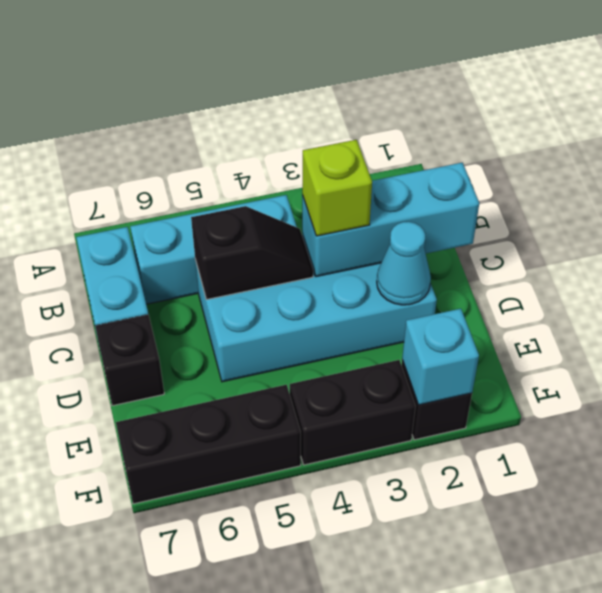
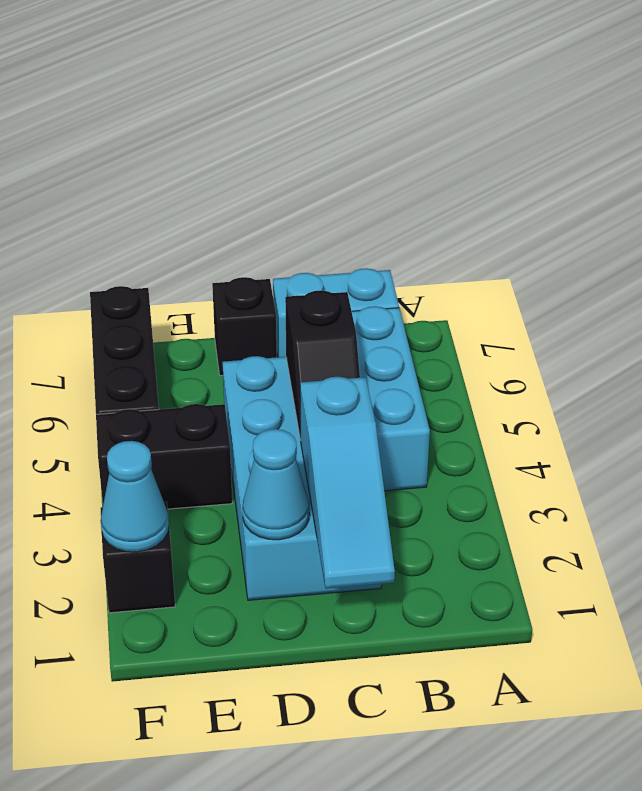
cyan brick C1:C3 level 2 -> cyan slope C1:C3 level 2 top 3
lime brick C3 level 3 -> none
cyan brick F2 level 2 -> cyan cone F2 level 2
black brick F3:F4 level 1 -> black brick E4:F4 level 1

